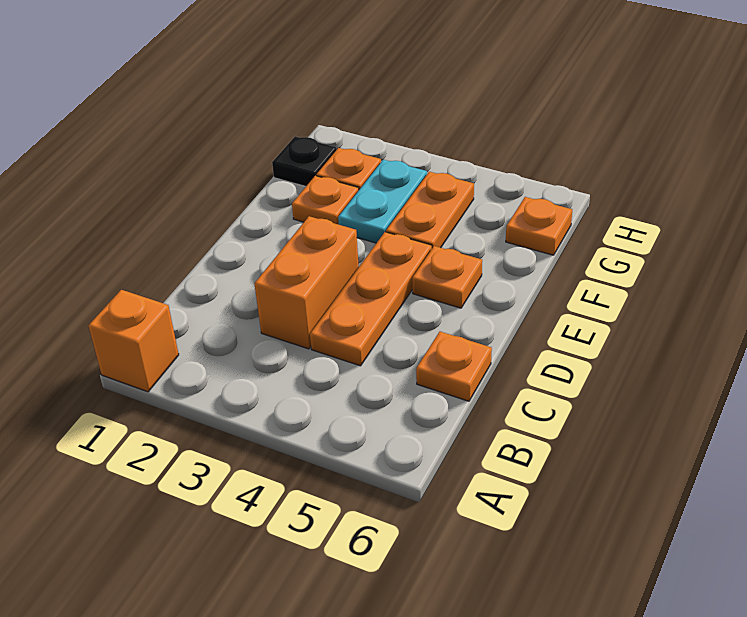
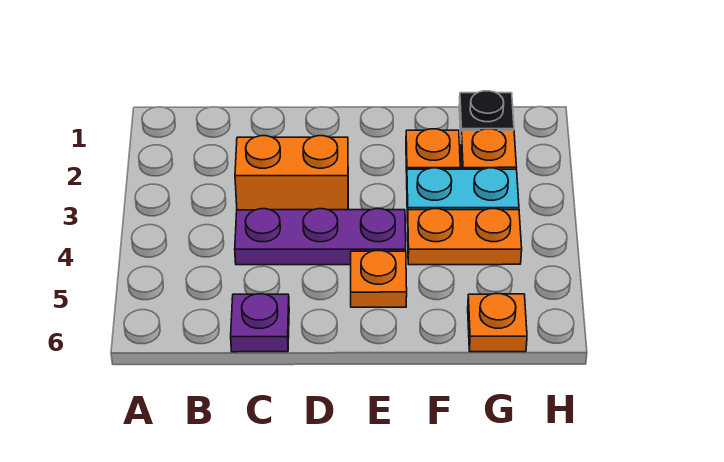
orange brick A1 level 1 -> none
orange plate C4:E4 level 1 -> purple plate C4:E4 level 1
orange plate C6 level 1 -> purple plate C6 level 1

